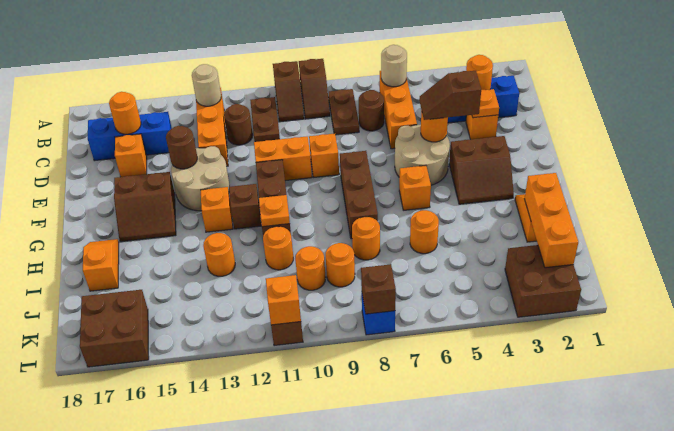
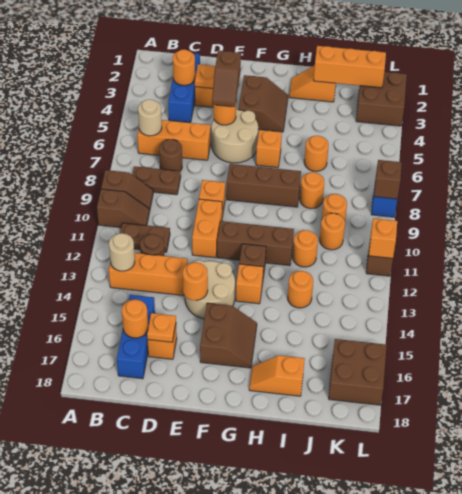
brown round brick E14 level 2 -> orange round brick E14 level 2
orange plate H11 level 2 -> orange plate D16 level 2

